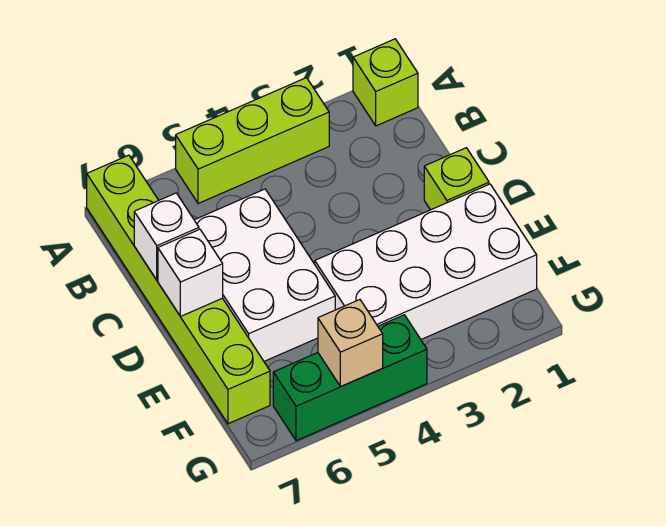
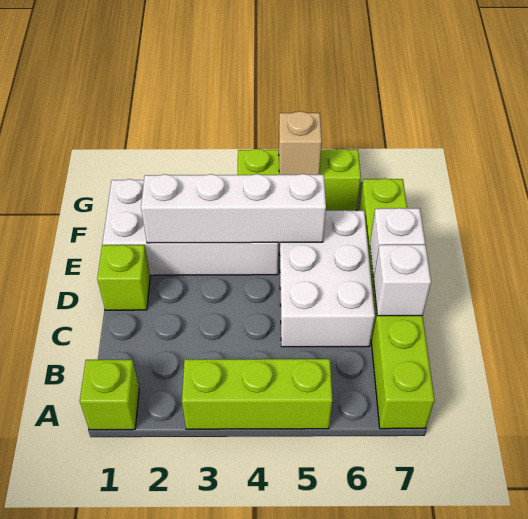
none -> white brick E2:E5 level 2
green brick G4:G6 level 1 -> lime brick G4:G6 level 1

